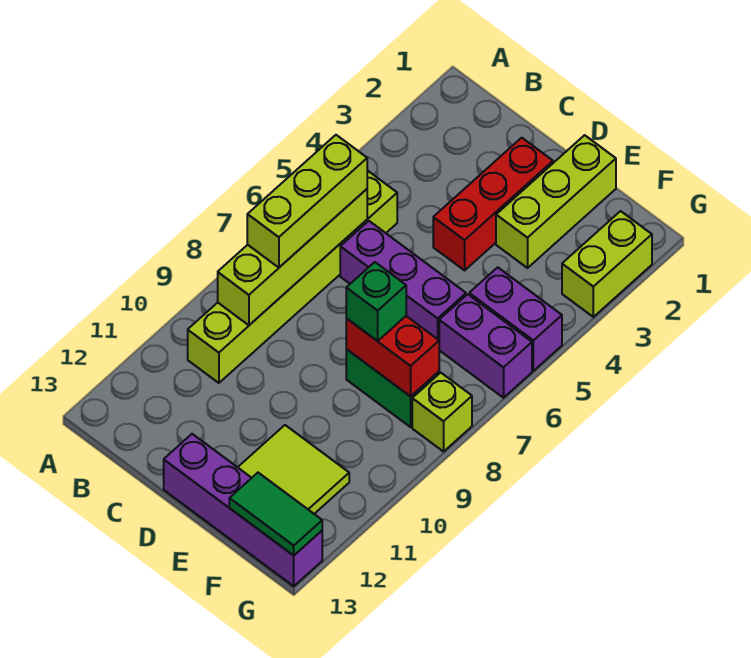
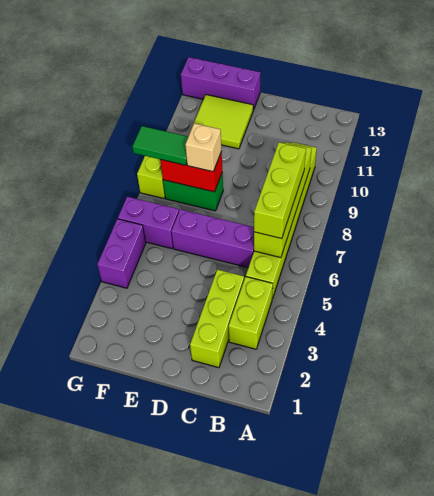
red brick D2:D4 level 1 -> none
purple brick D13:G13 level 1 -> purple brick E13:G13 level 1
lime brick E1:E3 level 1 -> lime brick C2:C4 level 1
green brick E8 level 3 -> tan brick E8 level 3
purple brick F5:G5 level 1 -> purple brick G4:G5 level 1
green tile F13:G13 level 2 -> green tile F8:G8 level 3
lime brick G2:G3 level 1 -> lime brick B3:B4 level 1

